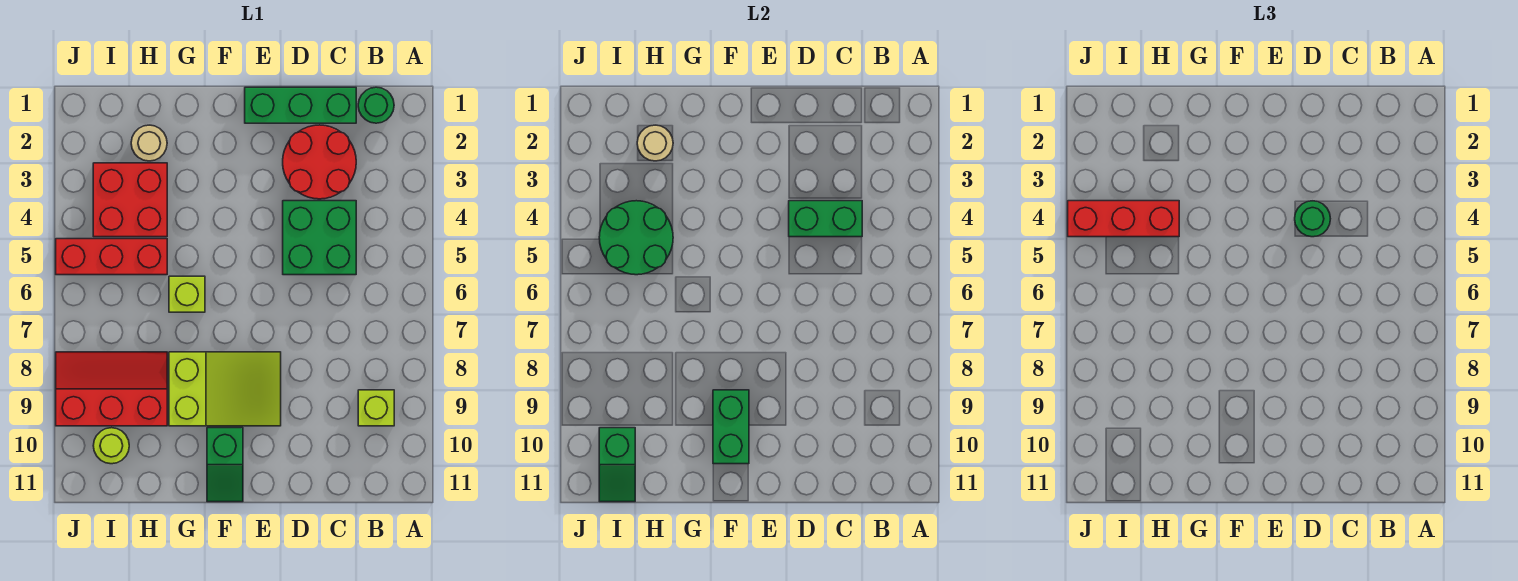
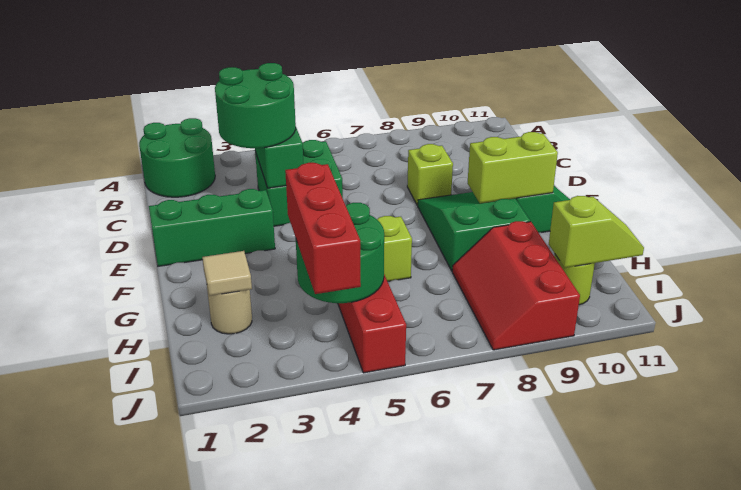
green round brick B1 level 1 -> green round brick A1:B2 level 1
lime brick B9 level 1 -> lime brick D8 level 1
green brick C1:E1 level 1 -> green brick E1:E3 level 1
red round brick C2:D3 level 1 -> none
green round brick D4 level 3 -> green round brick C3:D4 level 3
lime slope E8:G9 level 1 top G -> green slope E8:G9 level 1 top G
green brick F9:F10 level 2 -> lime brick F9:F10 level 2
tan round brick H2 level 2 -> tan tile H2 level 2
red brick H3:I4 level 1 -> none
green slope I10:I11 level 2 top 10 -> lime slope I10:I11 level 2 top 10

